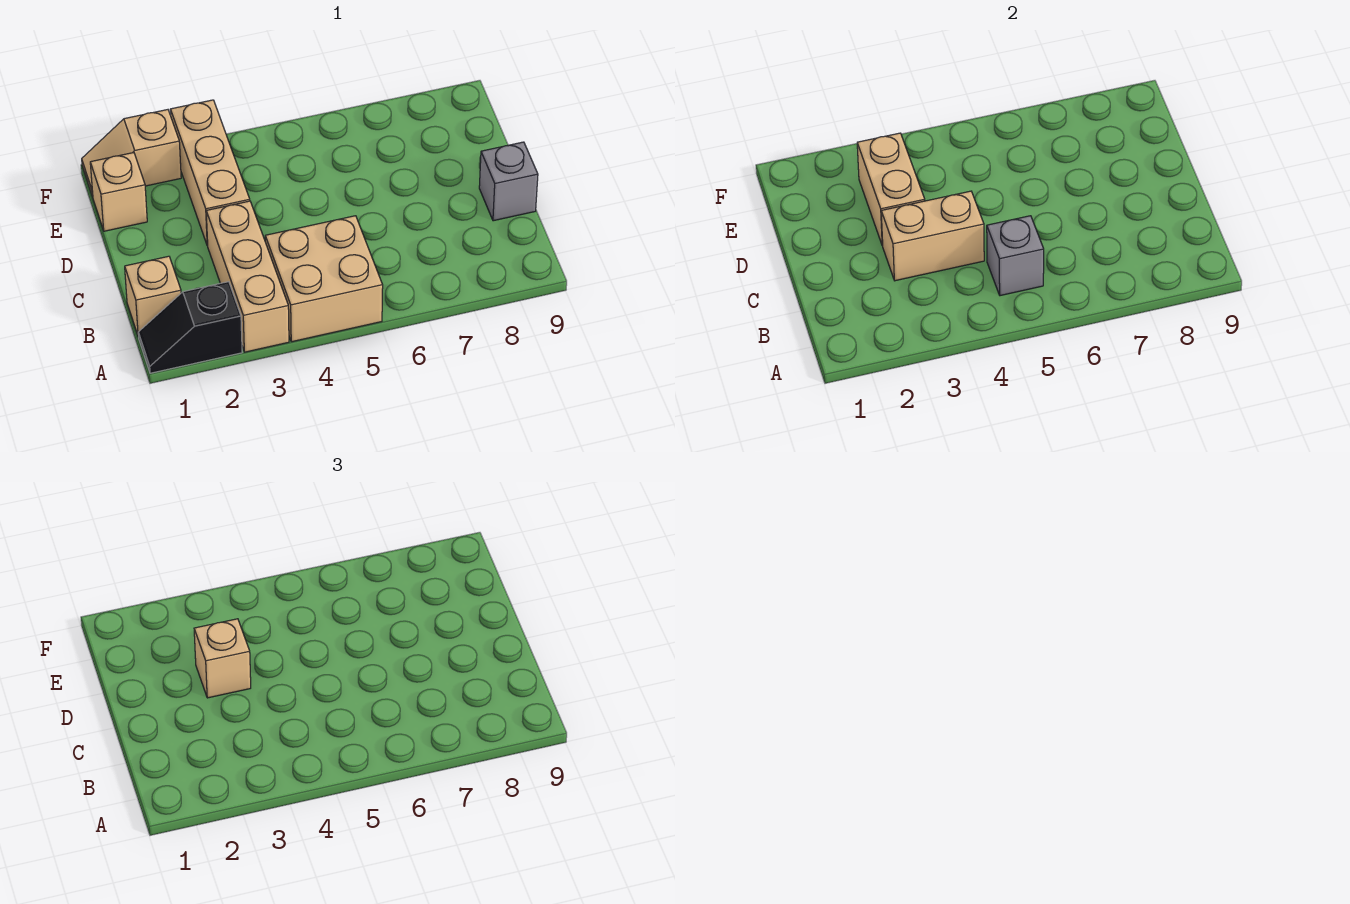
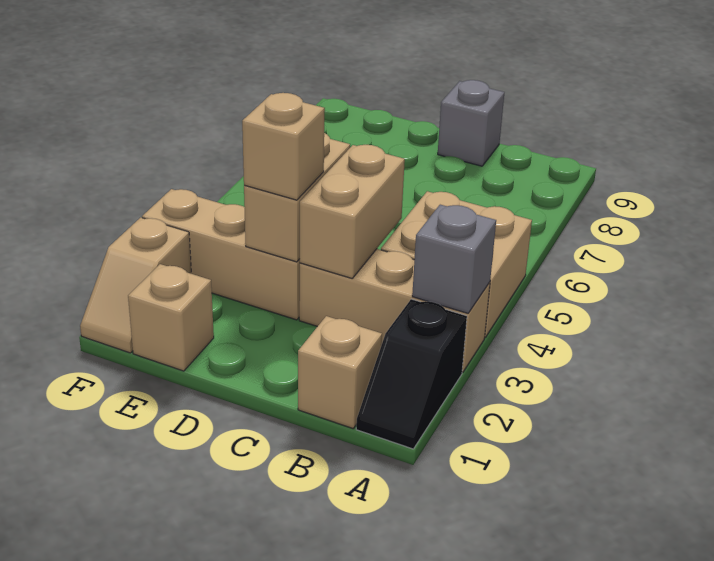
grey brick B5 level 2 -> grey brick A3 level 2
tan brick D3:E3 level 2 -> tan brick D3:D4 level 2

